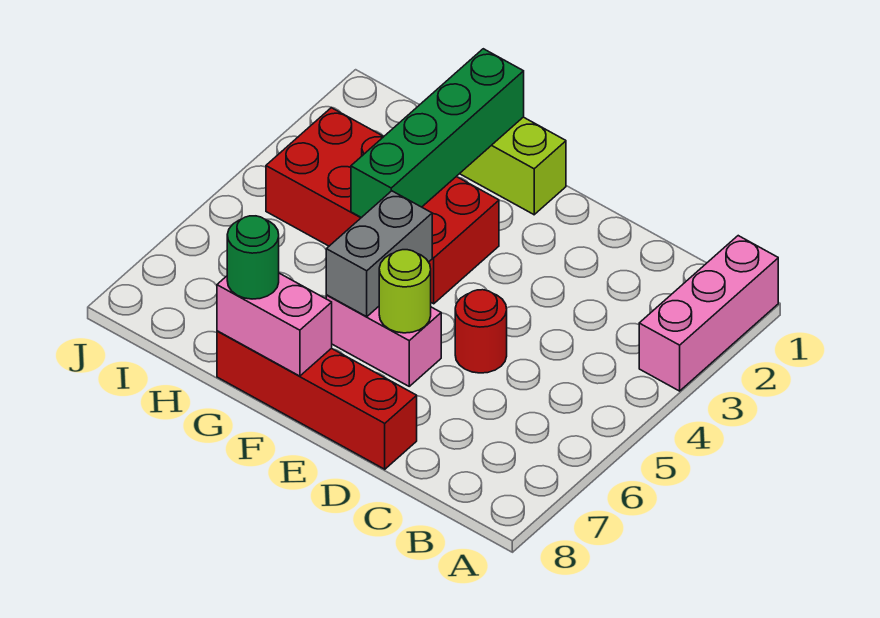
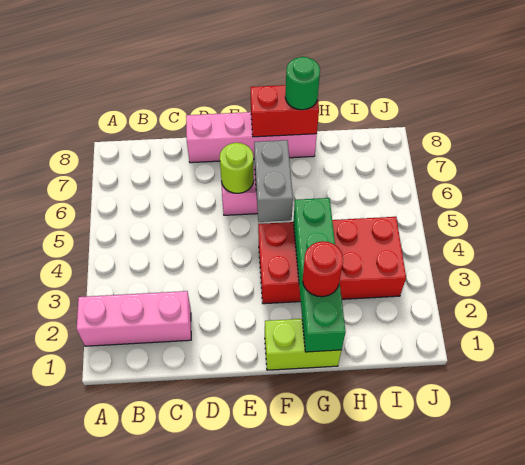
pink brick A1:A3 level 1 -> pink brick A2:C2 level 1
red round brick D5 level 1 -> red round brick G2 level 3
red brick D8:G8 level 1 -> pink brick D8:G8 level 1
pink brick F8:G8 level 2 -> red brick F8:G8 level 2

